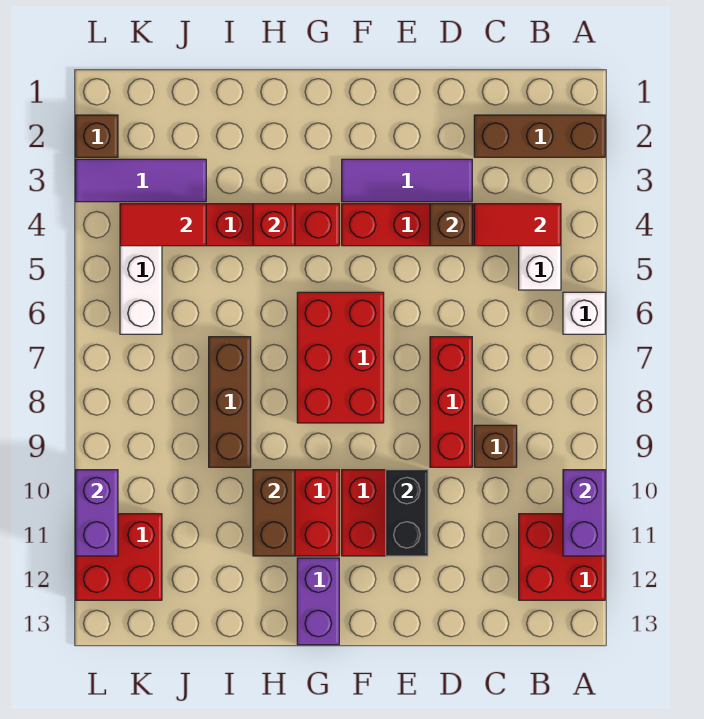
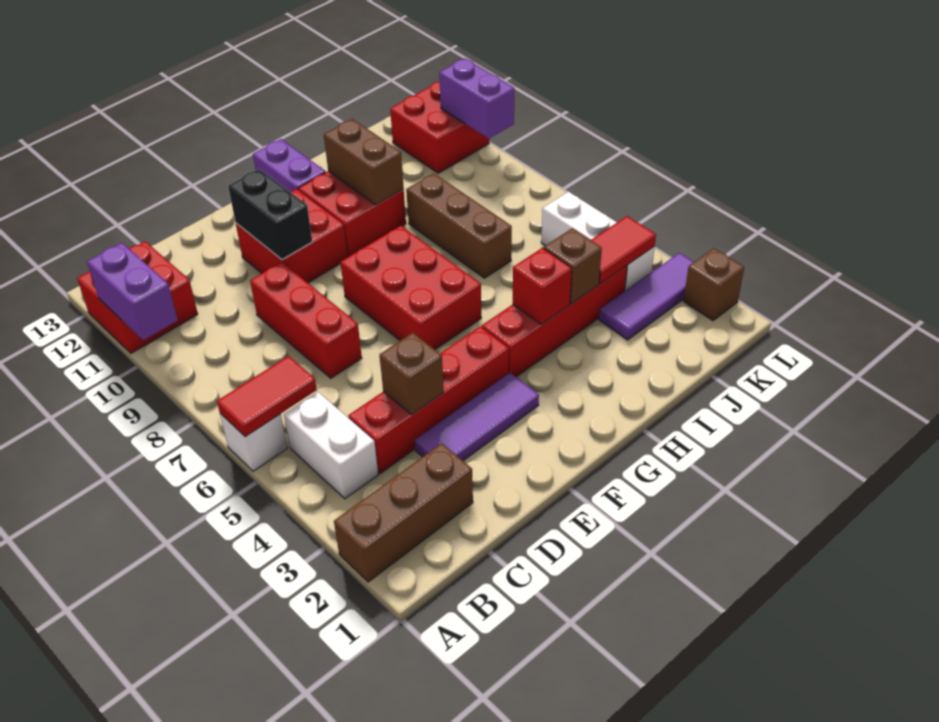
red tile B4:C4 level 2 -> red tile A6:B6 level 2
brown brick C9 level 1 -> brown brick I4 level 2

